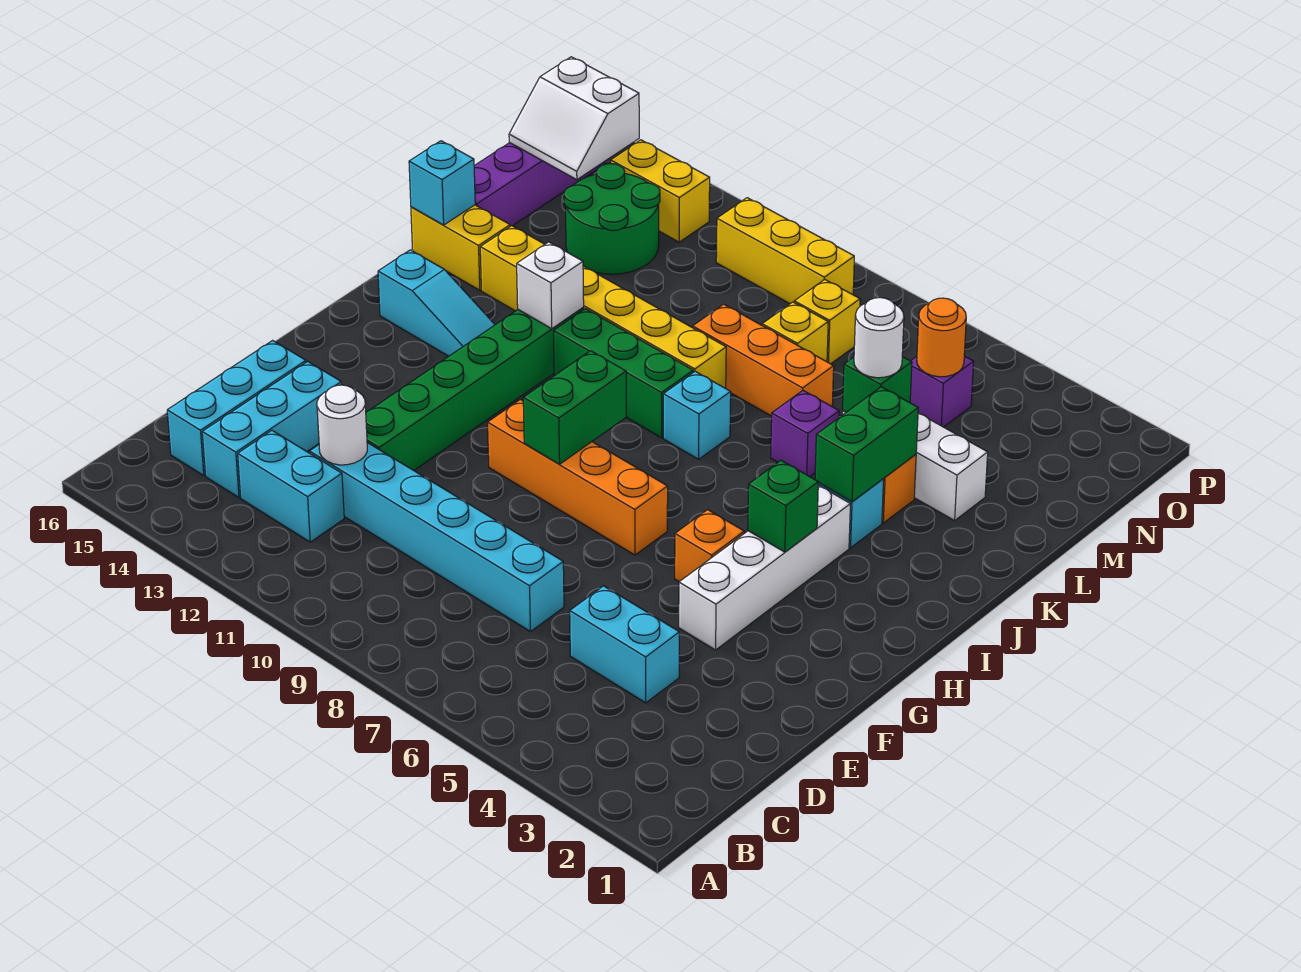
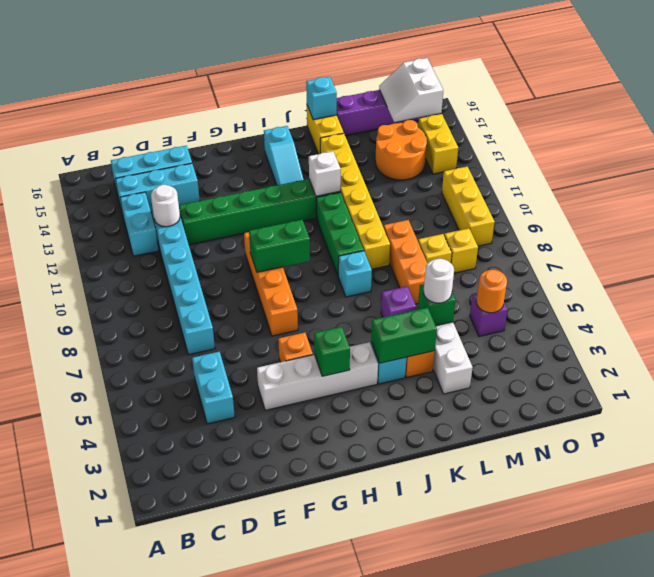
green round brick M13:N14 level 1 -> orange round brick M13:N14 level 1

